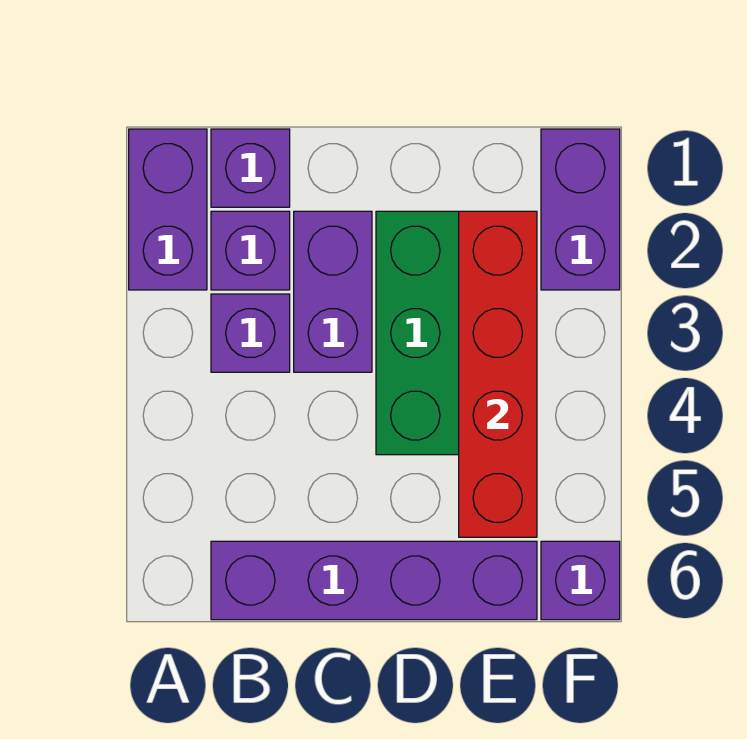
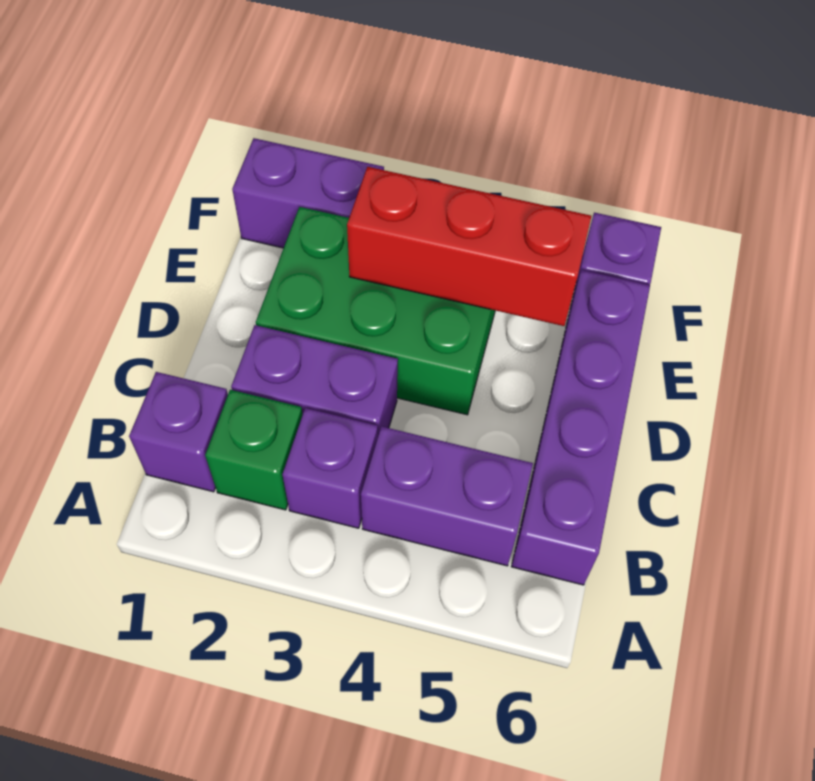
purple brick A1:A2 level 1 -> purple brick B4:B5 level 1
purple brick B2 level 1 -> green brick B2 level 1
red brick E2:E5 level 2 -> red brick E3:E5 level 2

